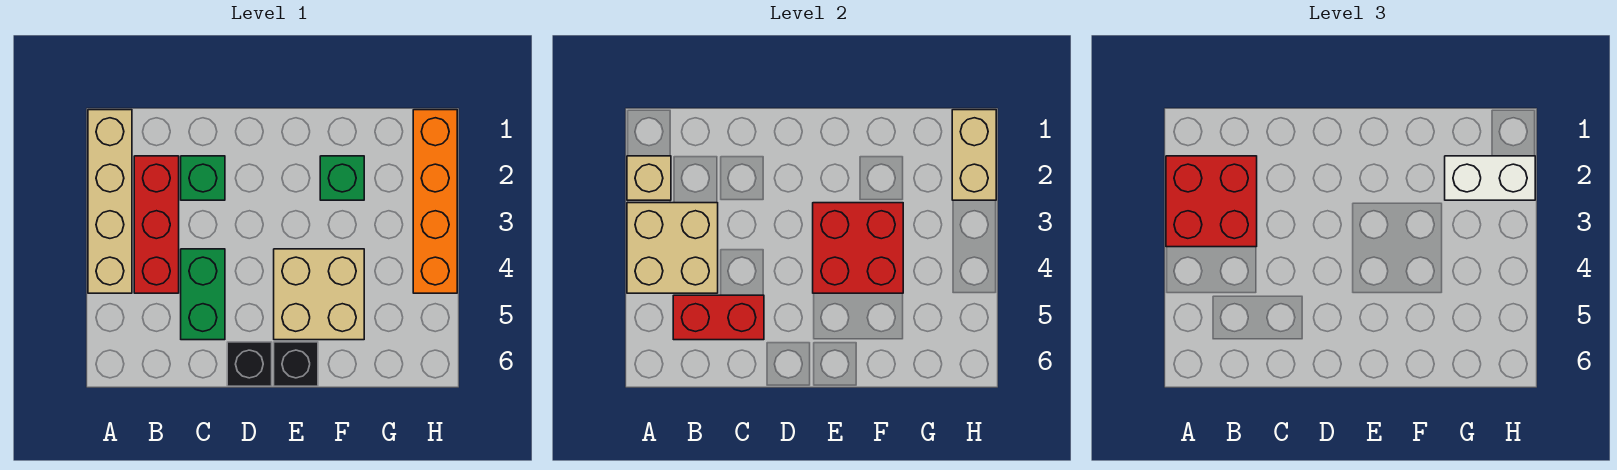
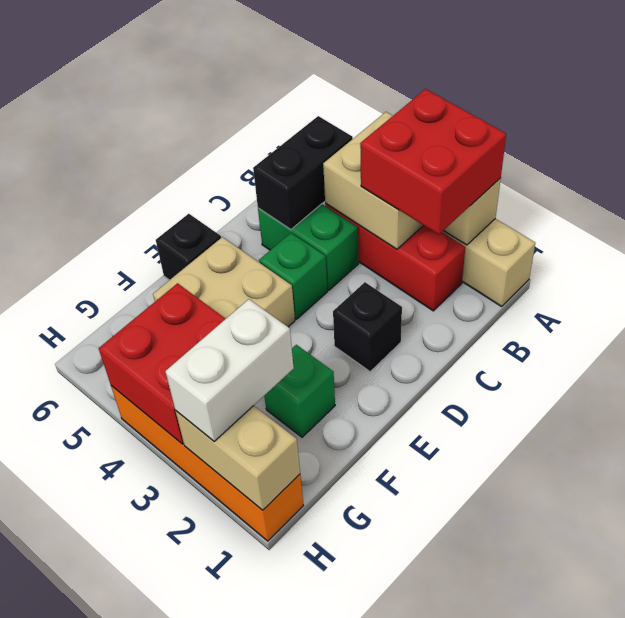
red brick B5:C5 level 2 -> black brick B5:C5 level 2
green brick C2 level 1 -> green brick D4 level 1
black brick D6 level 1 -> black brick D2 level 1
red brick E3:F4 level 2 -> red brick G3:H4 level 2

